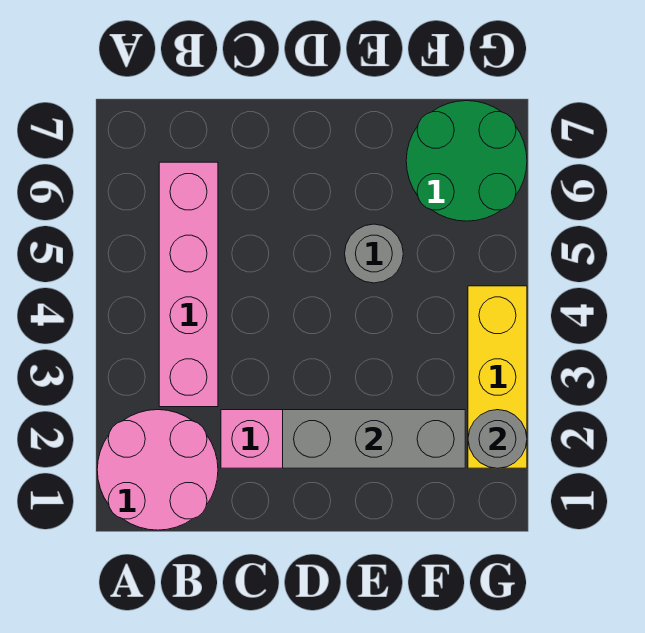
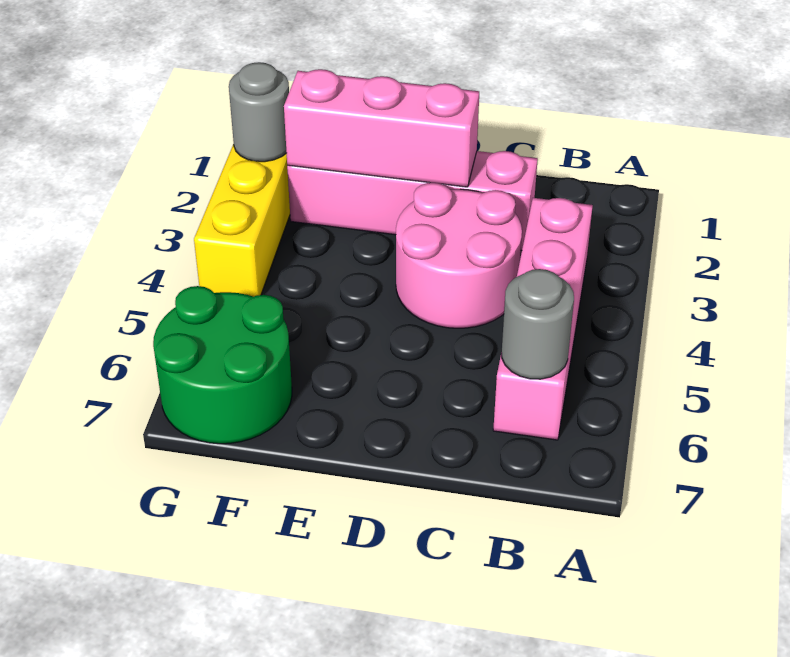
pink round brick A1:B2 level 1 -> pink round brick C3:D4 level 1
grey brick D2:F2 level 2 -> pink brick D2:F2 level 2
grey round brick E5 level 1 -> grey round brick B6 level 2

